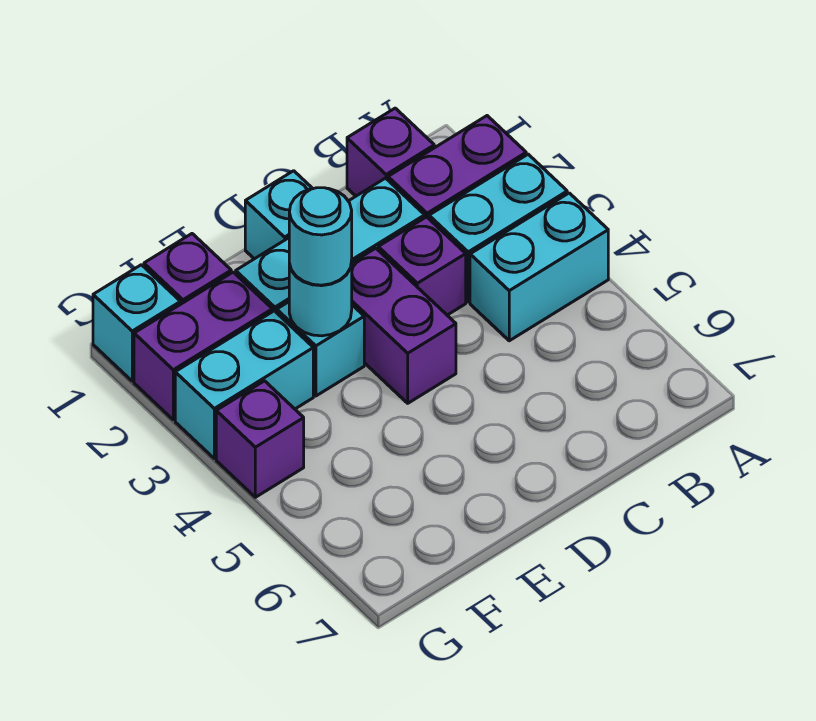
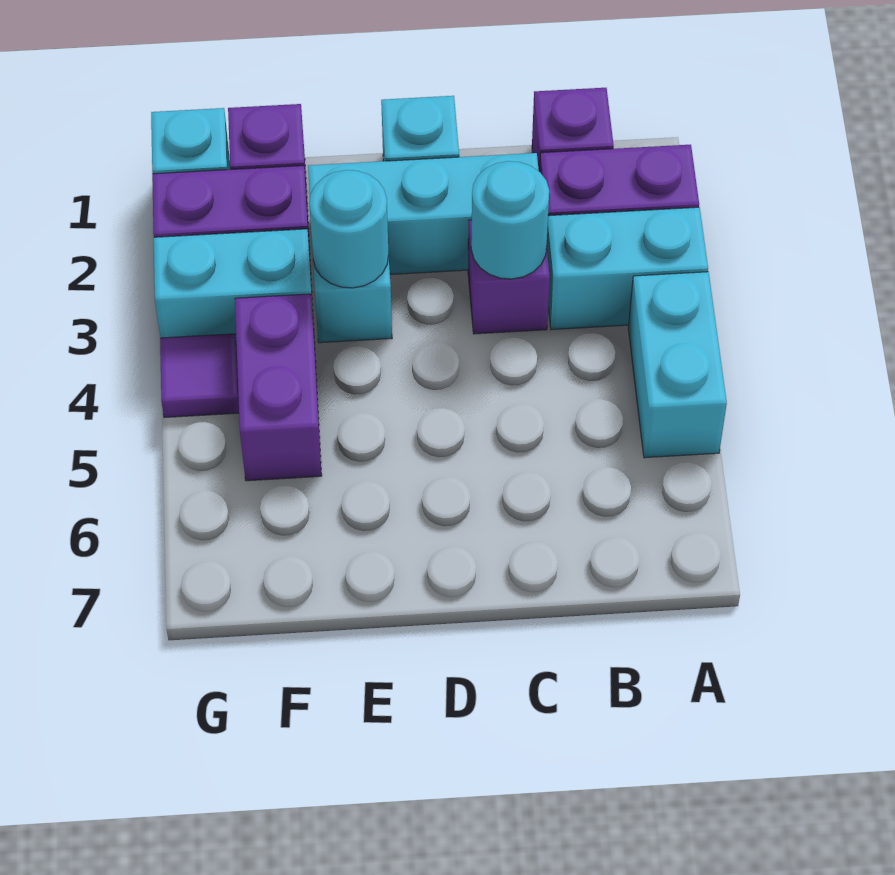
cyan brick A4:B4 level 1 -> cyan brick A4:A5 level 1
purple brick D3:D4 level 1 -> purple brick F4:F5 level 1
cyan round brick E3 level 3 -> cyan round brick C3 level 2
purple brick G4 level 1 -> purple tile G4 level 1

